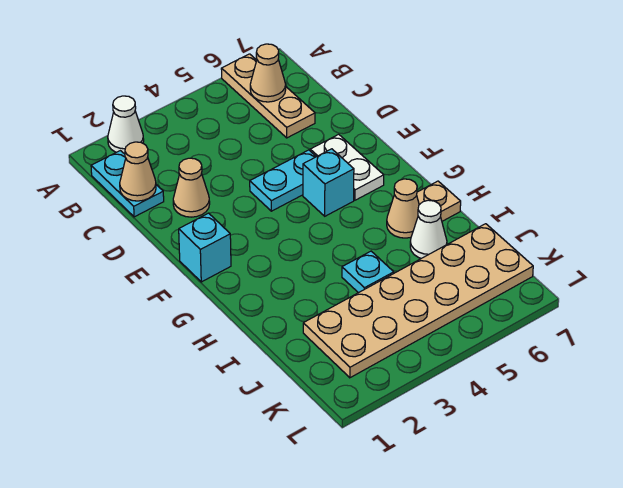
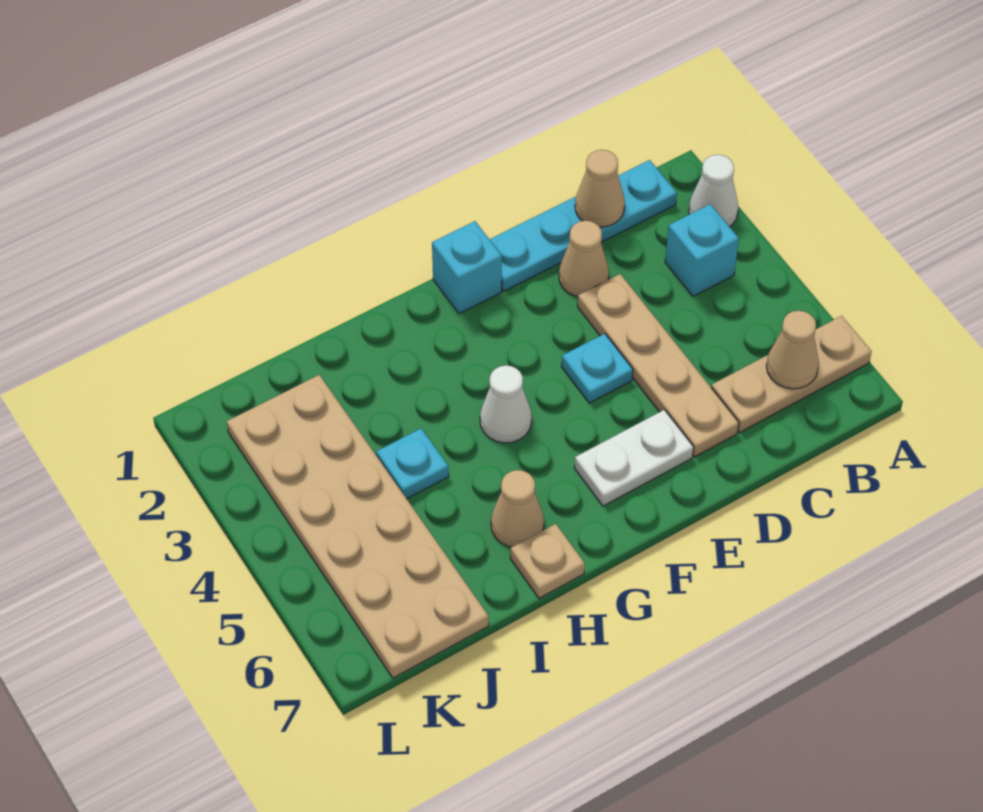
cyan plate B1:C1 level 1 -> cyan plate B1:E1 level 1
none -> tan plate D3:D6 level 1
cyan plate E4:E5 level 1 -> cyan plate E4 level 1
cyan brick F5 level 1 -> cyan brick B3 level 1
white cone I6 level 1 -> white cone G4 level 1

